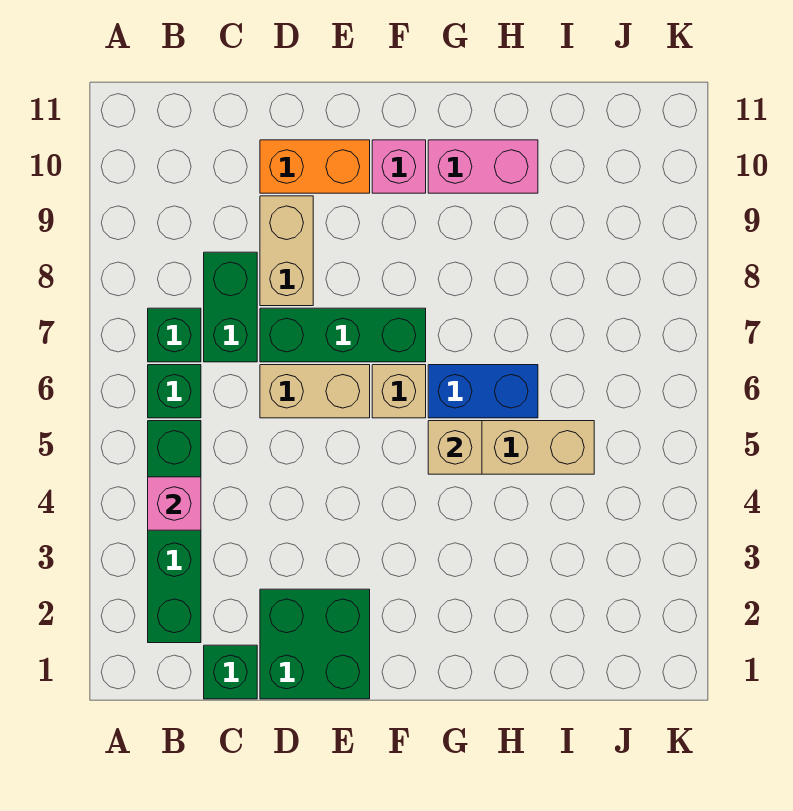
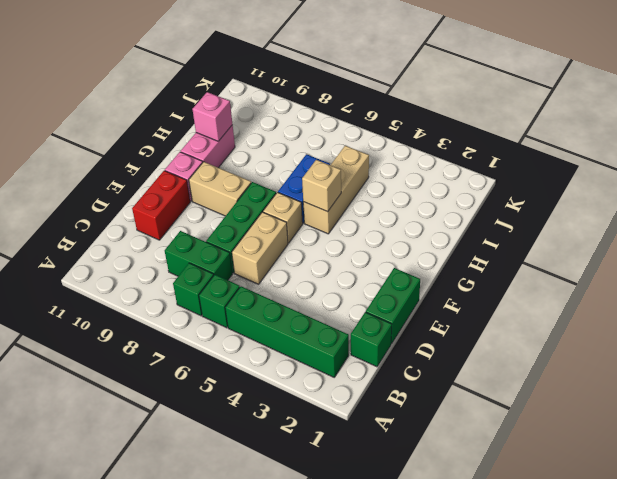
pink brick B4 level 2 -> pink brick H10 level 2
green brick D1:E2 level 1 -> green brick D1:E1 level 1
tan brick D8:D9 level 1 -> tan brick F8:F9 level 1
orange brick D10:E10 level 1 -> red brick D10:E10 level 1

